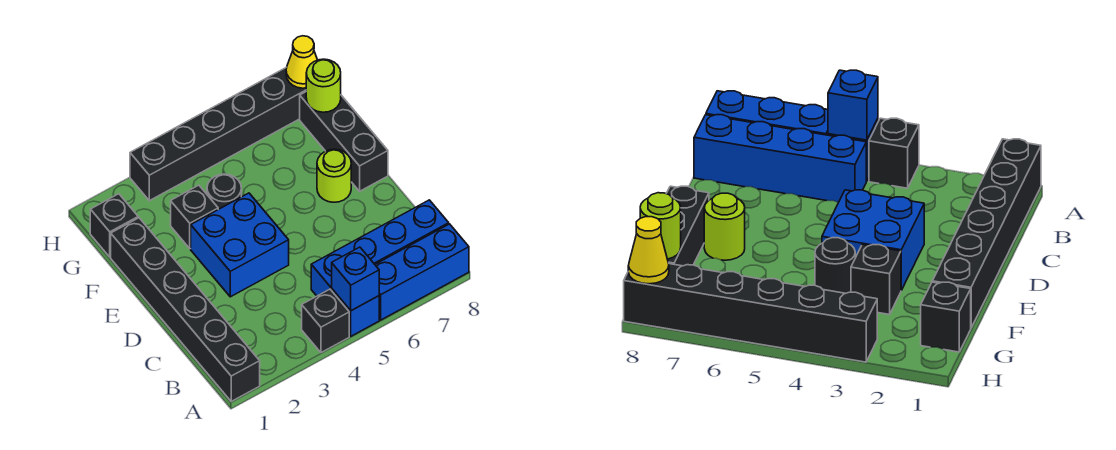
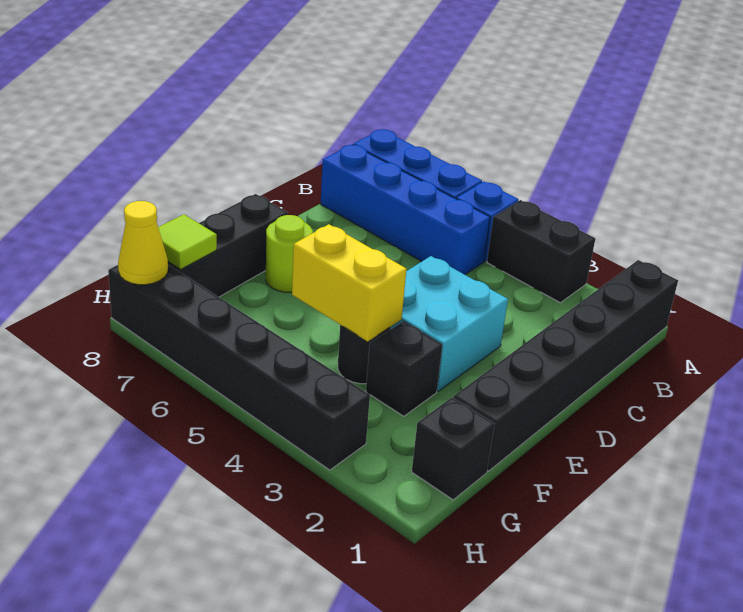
black brick A4 level 1 -> black brick A3:A4 level 1
blue brick A5 level 2 -> none
blue brick D3:E4 level 1 -> cyan brick D3:E4 level 1
none -> yellow brick F4:F5 level 2
lime round brick G8 level 2 -> lime tile G8 level 2

